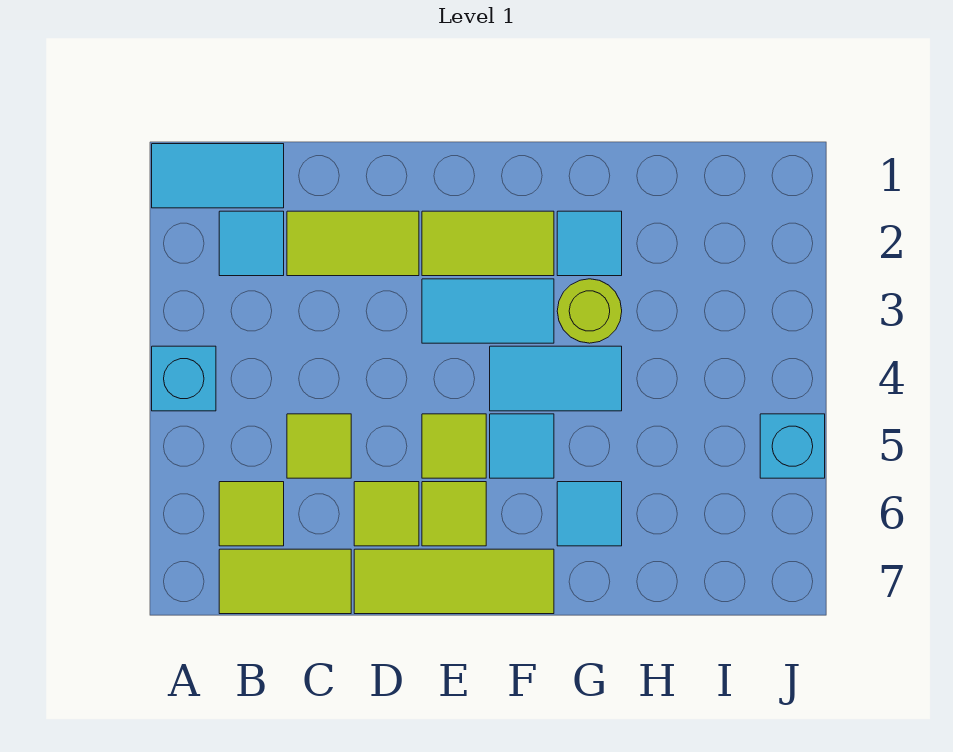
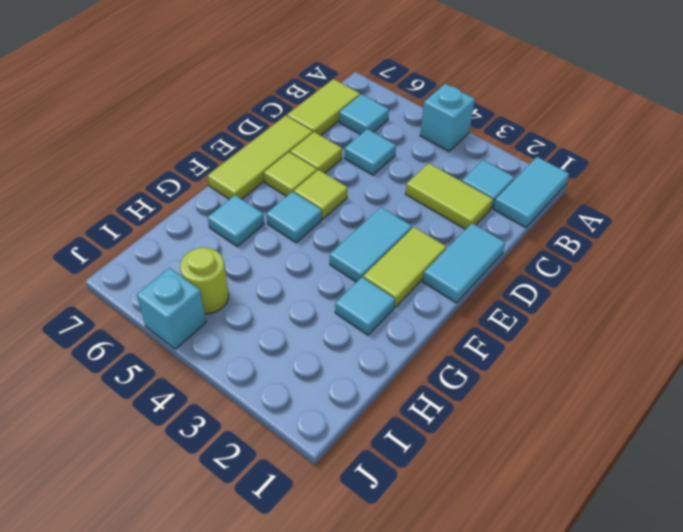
lime tile B6 level 1 -> cyan tile B6 level 1
lime tile C2:D2 level 1 -> lime tile C2:C3 level 1
lime tile C5 level 1 -> cyan tile C5 level 1
cyan tile F4:G4 level 1 -> cyan tile D1:E1 level 1
lime round brick G3 level 1 -> lime round brick I5 level 1

